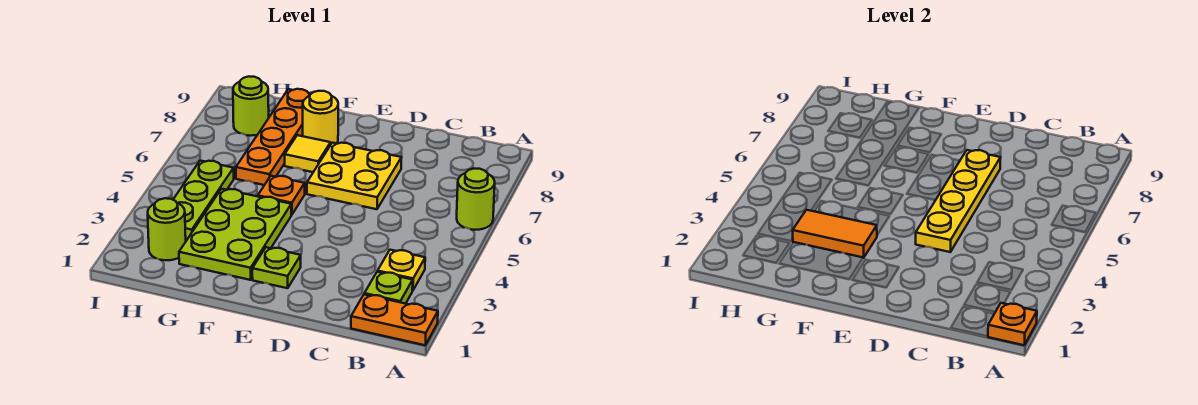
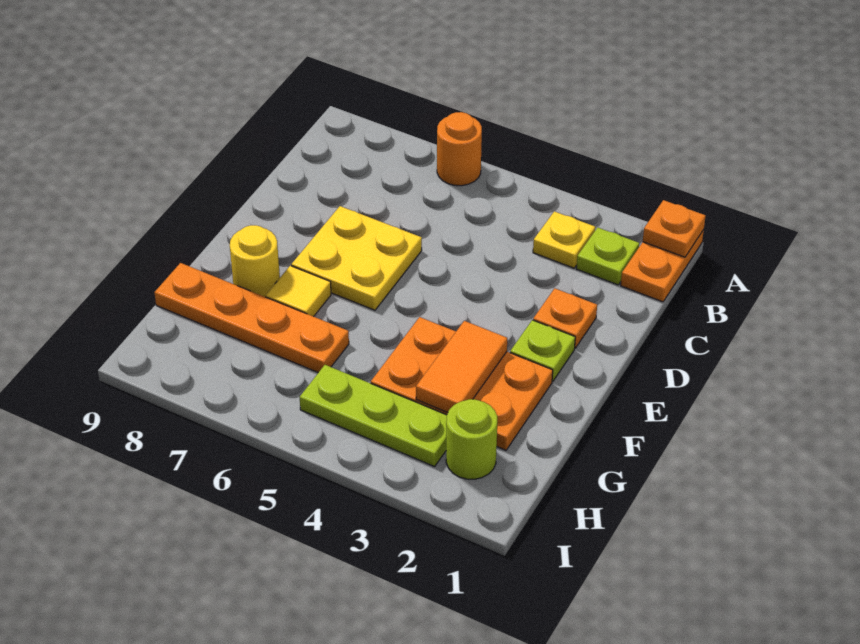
lime round brick A6 level 1 -> orange round brick A6 level 1
yellow plate D4:D7 level 2 -> none
lime plate F2:G4 level 1 -> orange plate F2:G4 level 1
orange plate F5 level 1 -> orange plate D2 level 1
lime round brick H8 level 1 -> none

